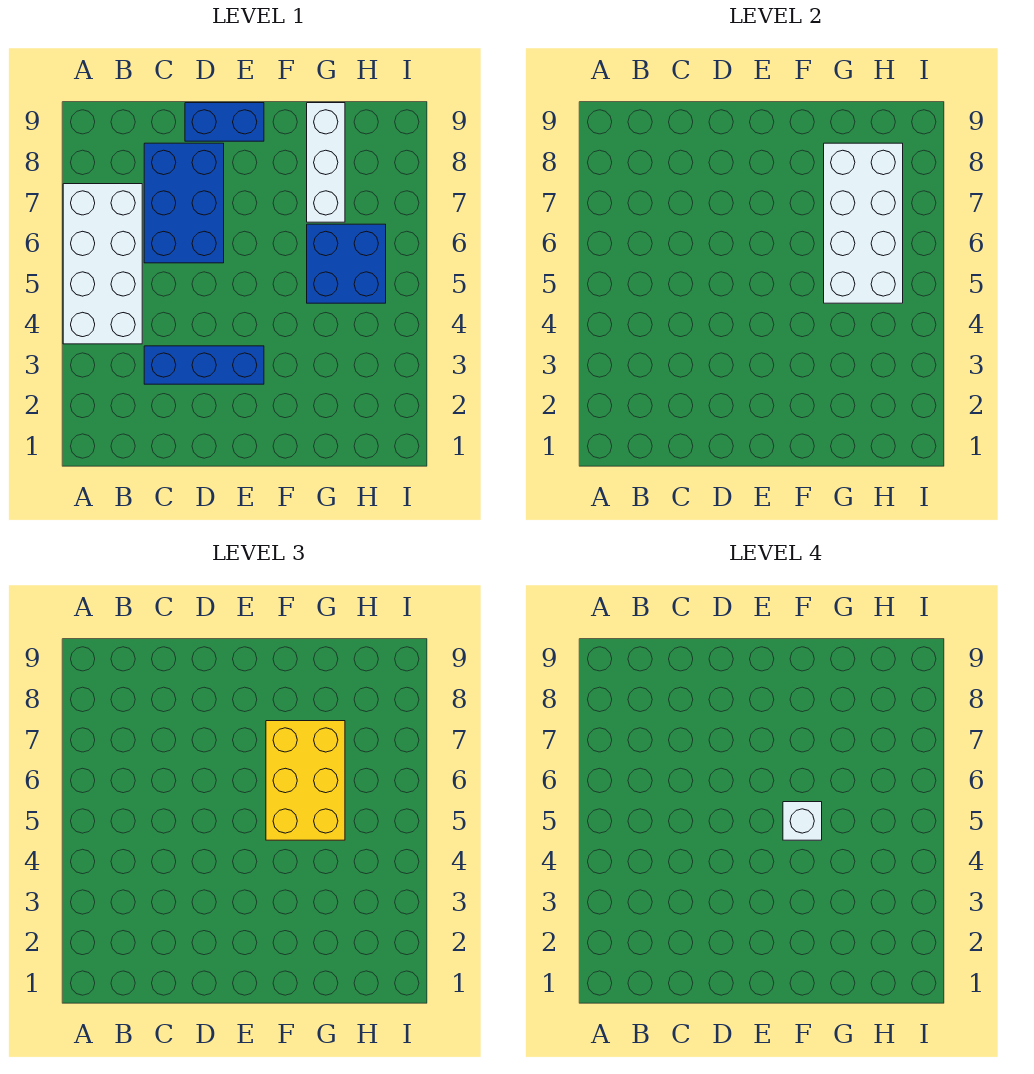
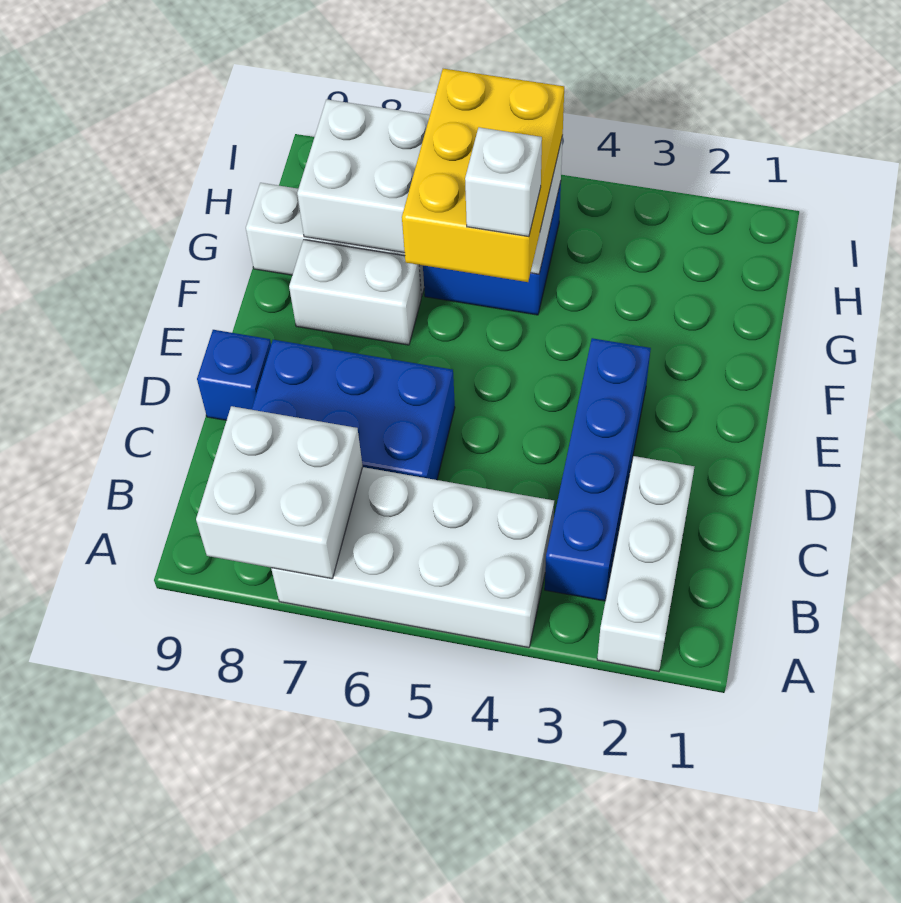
none -> white brick A2:C2 level 1
none -> white brick A7:B8 level 2
blue brick C3:E3 level 1 -> blue brick B3:E3 level 1
blue brick D9:E9 level 1 -> blue brick D9 level 1
yellow brick F5:G7 level 3 -> yellow brick F5:H6 level 3
none -> white brick F7:F8 level 1

